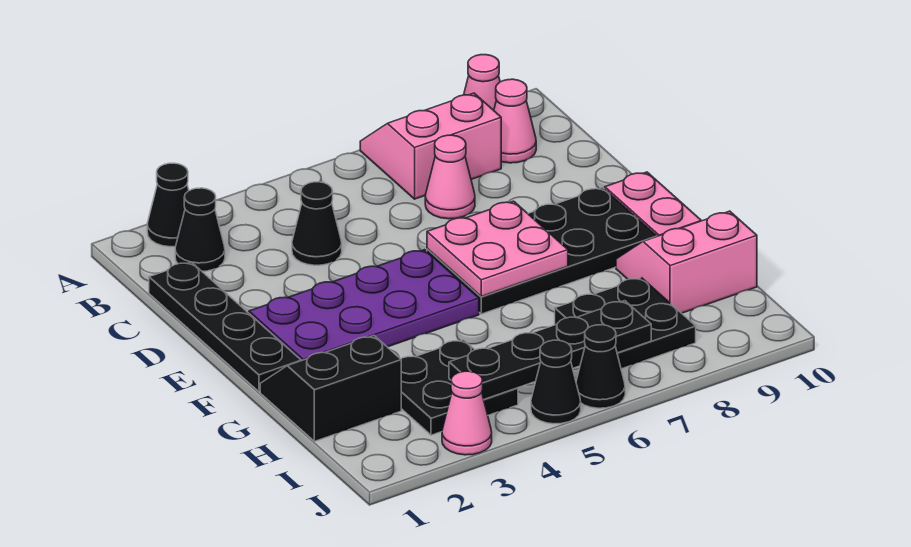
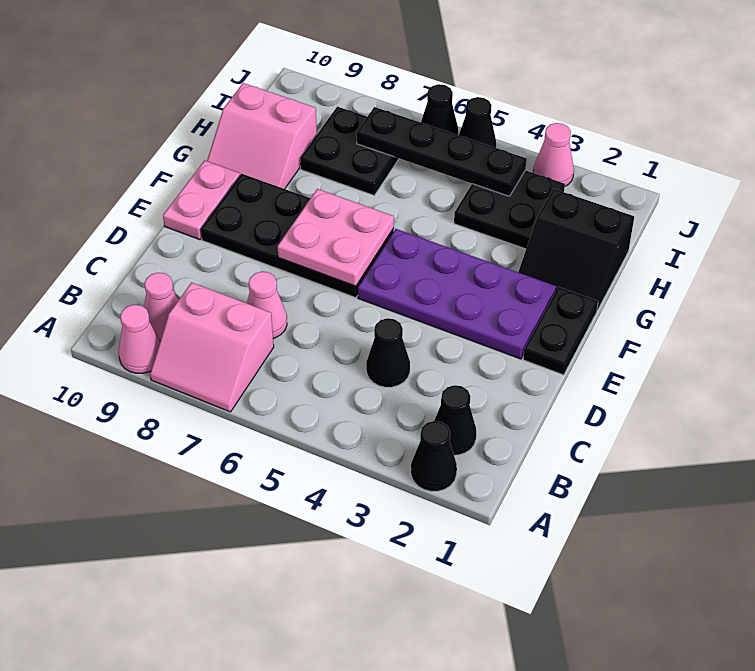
black plate C1:F1 level 1 -> black plate E1:F1 level 1

